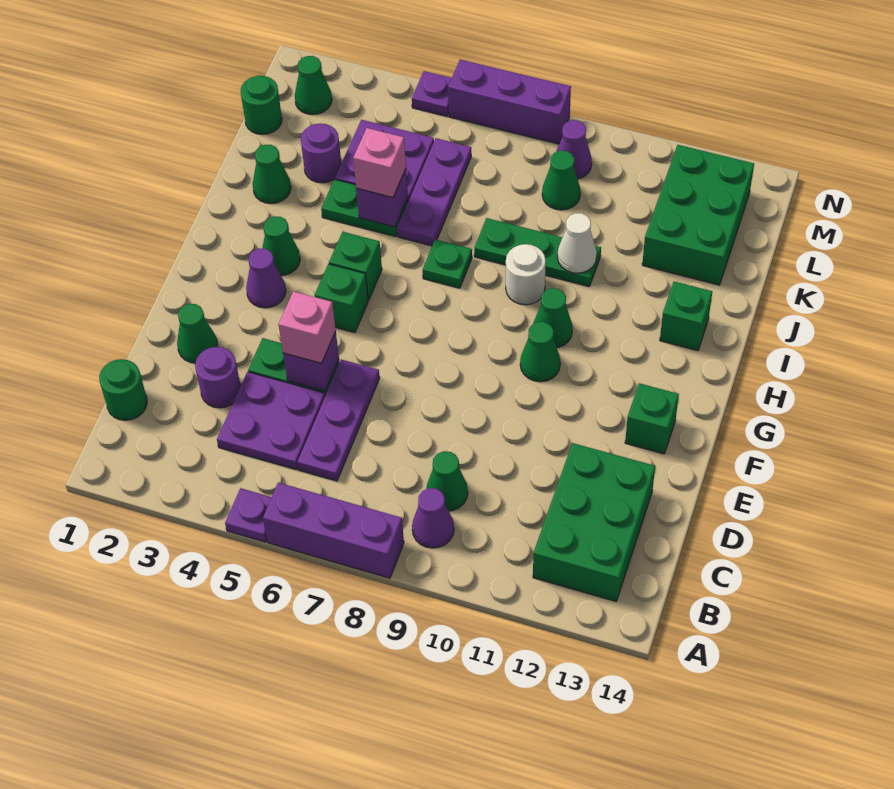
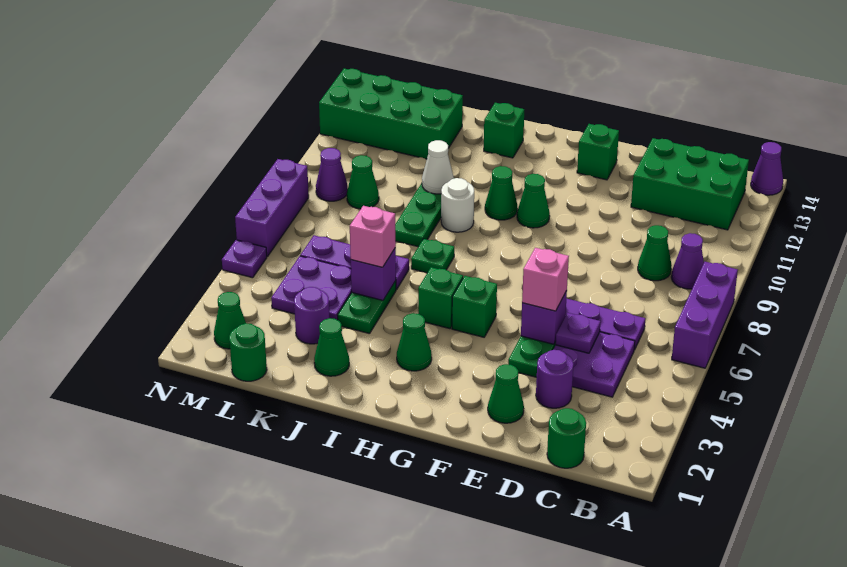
purple plate A5 level 1 -> purple plate D5 level 2
purple cone G3 level 1 -> purple cone A14 level 1
green brick K12:M13 level 1 -> green brick K12:N13 level 1

